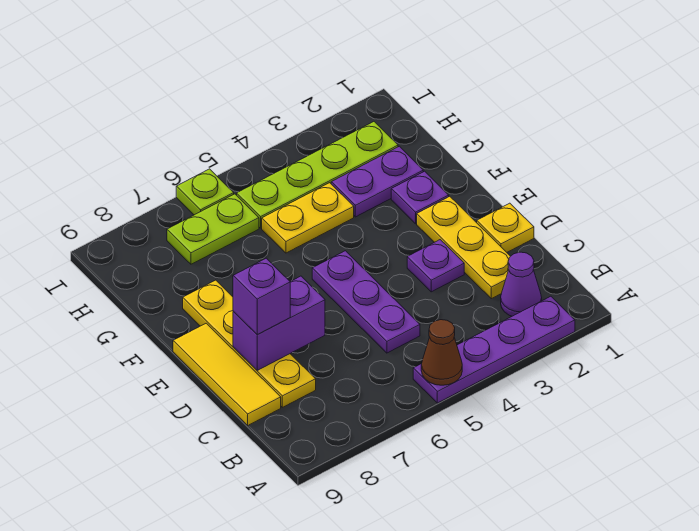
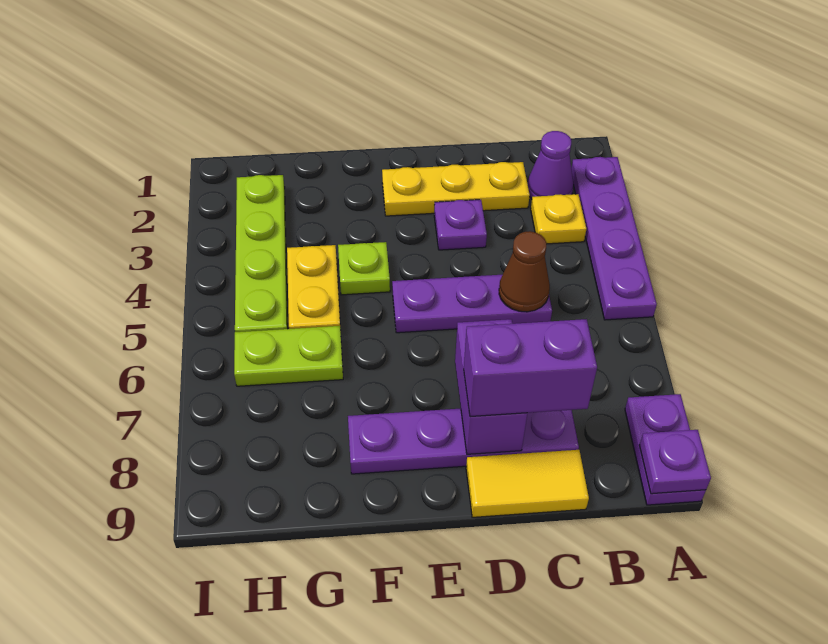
brown cone A5 level 2 -> brown cone C5 level 2
yellow plate C8:F8 level 1 -> purple plate C8:F8 level 1
yellow tile C9:E9 level 1 -> yellow tile C9:D9 level 1
yellow plate D1 level 1 -> yellow plate B3 level 1
purple brick D8 level 3 -> purple brick C8:D8 level 3
purple plate F2 level 1 -> purple plate A9 level 2
purple plate G2:G3 level 1 -> purple plate A8:A9 level 1
lime plate H6:H7 level 1 -> lime plate G6:H6 level 1
lime plate I6 level 1 -> lime plate F4 level 1

